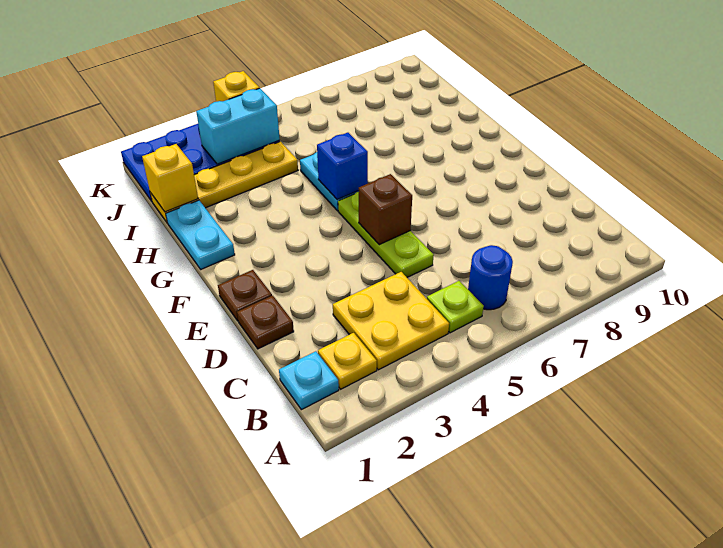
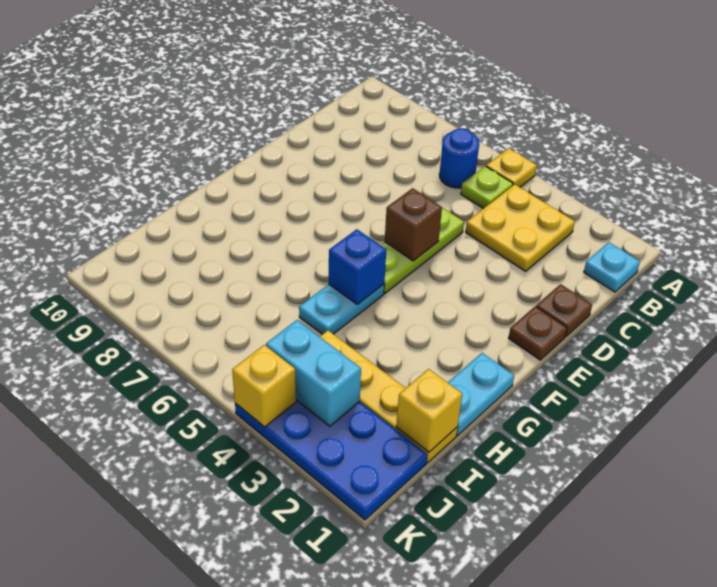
yellow plate B2 level 1 -> yellow plate A5 level 1

